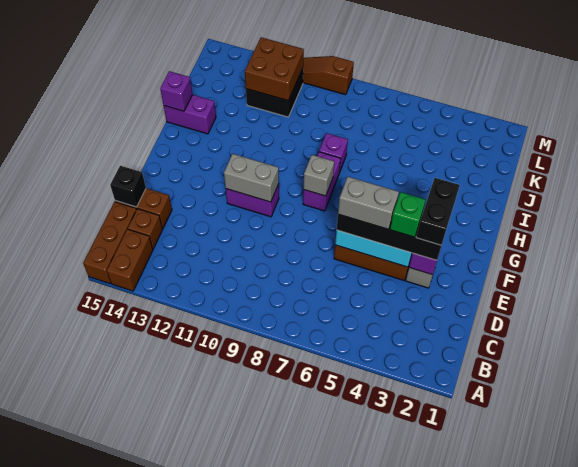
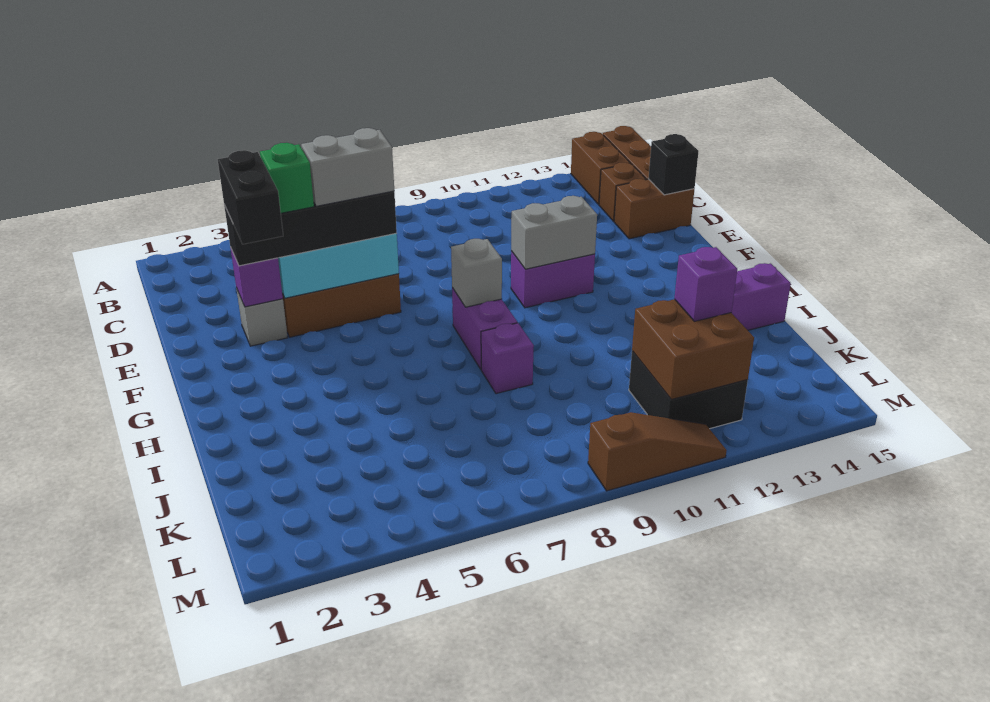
purple brick I15 level 2 -> purple brick K12 level 3

